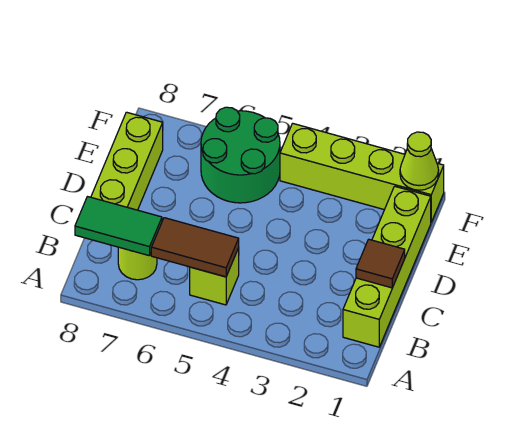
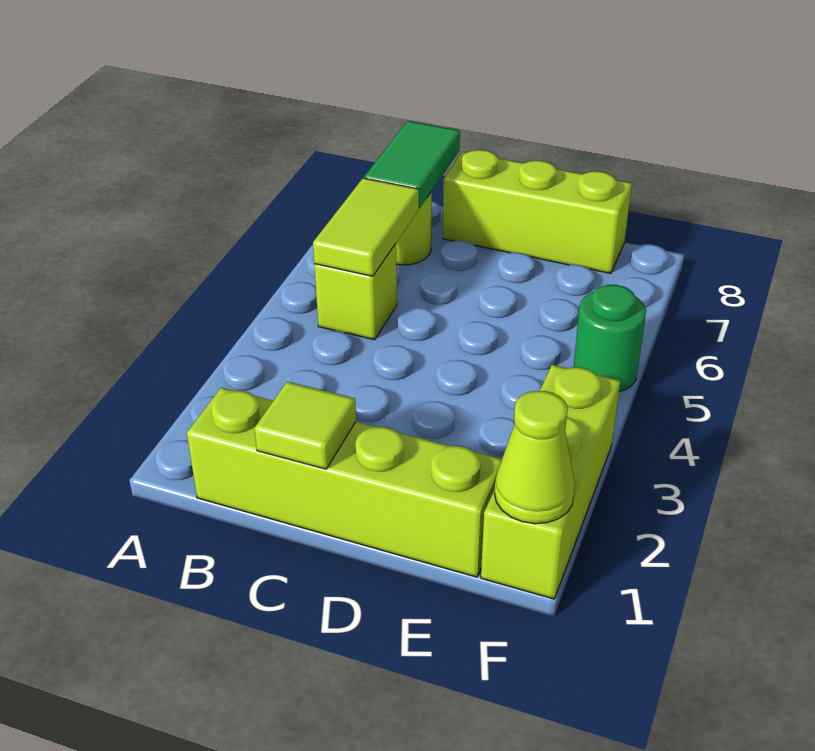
brown tile B5:B6 level 2 -> lime tile B5:B6 level 2
brown tile C1 level 2 -> lime tile C1 level 2
green round brick E5:F6 level 1 -> green round brick F5 level 1
lime brick F1:F4 level 1 -> lime brick F1:F3 level 1

